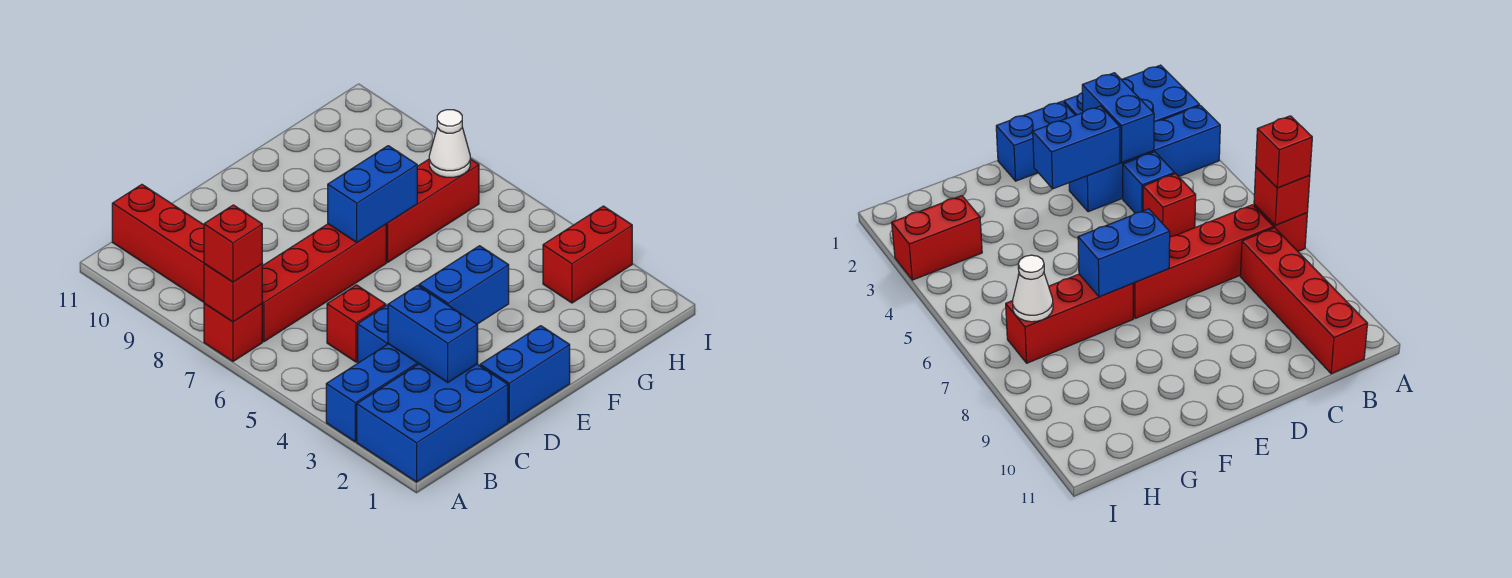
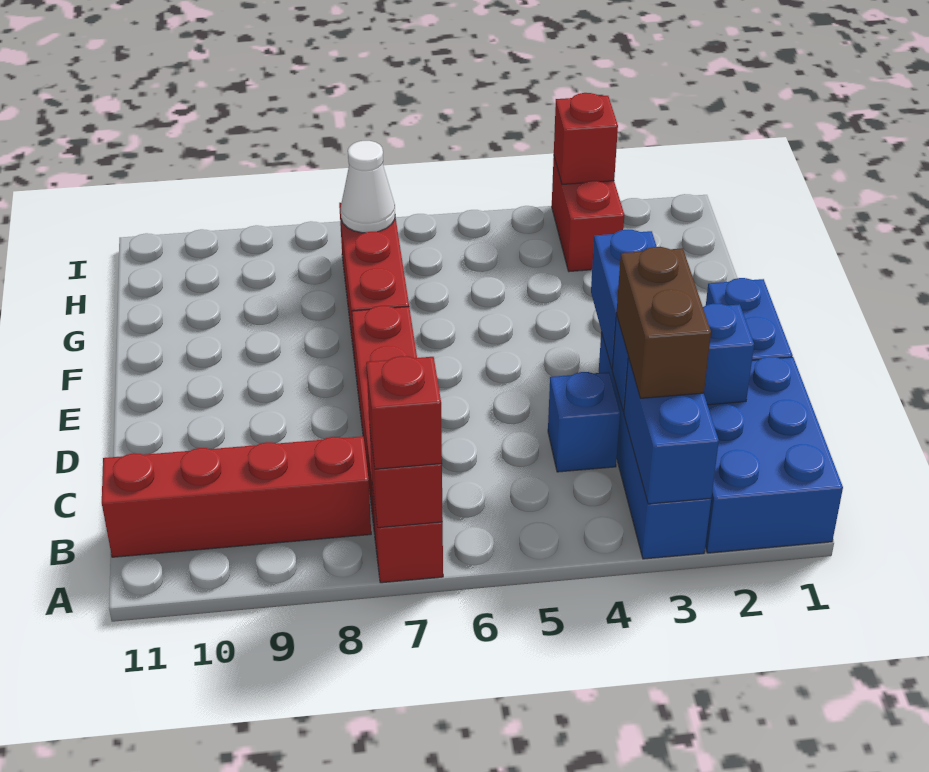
none -> brown brick B3:C3 level 3
red brick C5 level 1 -> red brick I3 level 2
blue brick E7:F7 level 2 -> blue brick A3:B3 level 2

